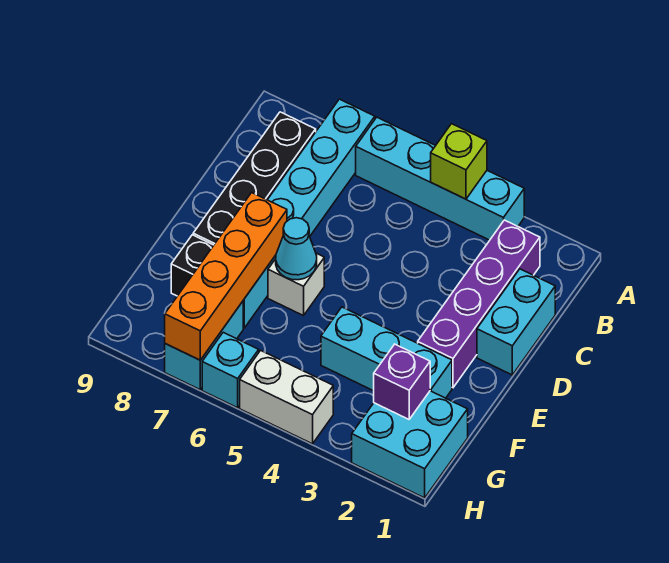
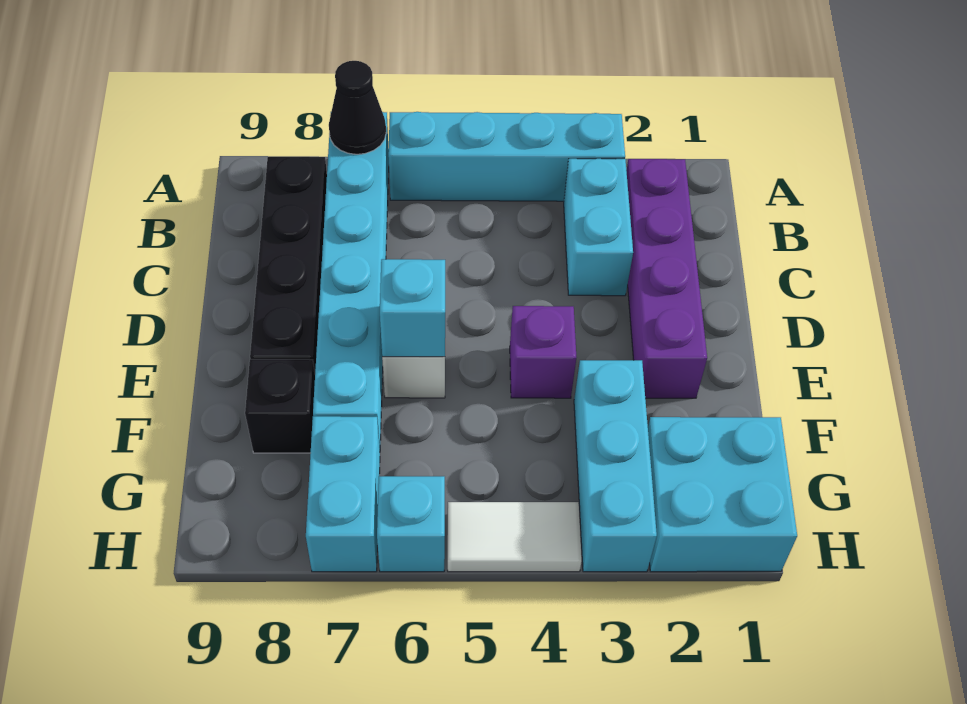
lime brick A4 level 2 -> none
none -> black cone A7 level 2
cyan brick C1:D1 level 1 -> cyan brick B3:C3 level 1
cyan cone E6 level 2 -> cyan brick E6 level 2
orange brick E7:H7 level 2 -> none
cyan brick F2:F4 level 1 -> cyan brick F3:H3 level 1
purple brick G2 level 2 -> purple brick E4 level 1
white brick H4:H5 level 1 -> white tile H4:H5 level 1

